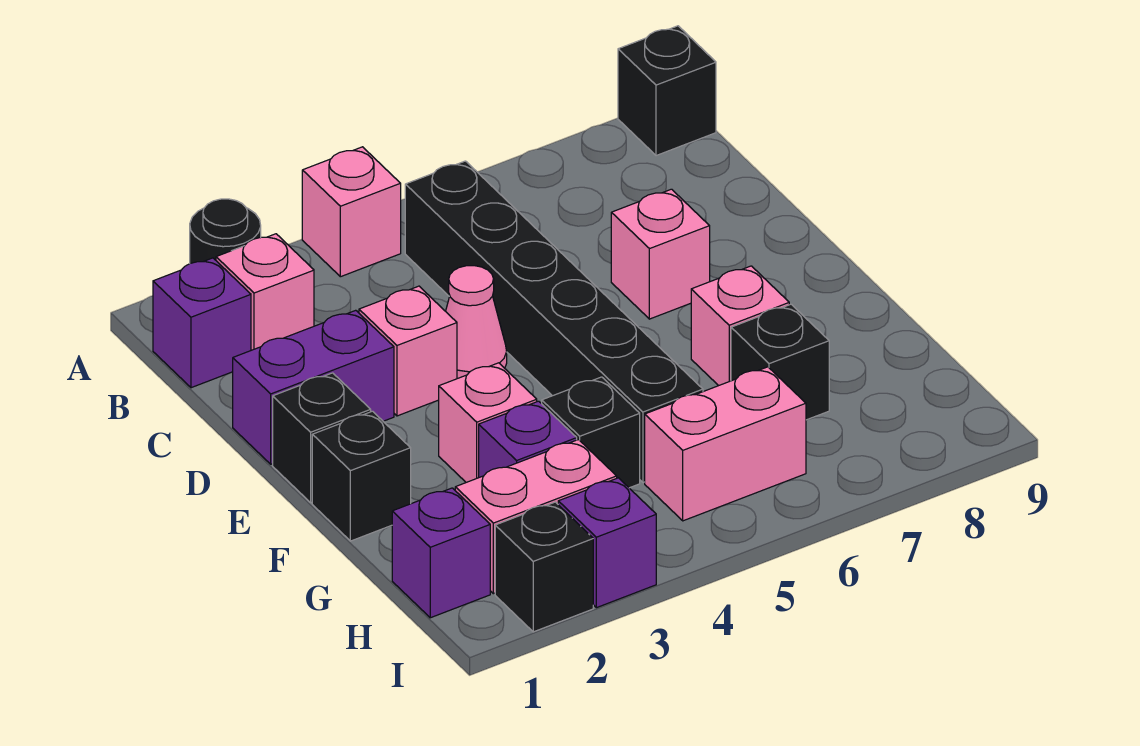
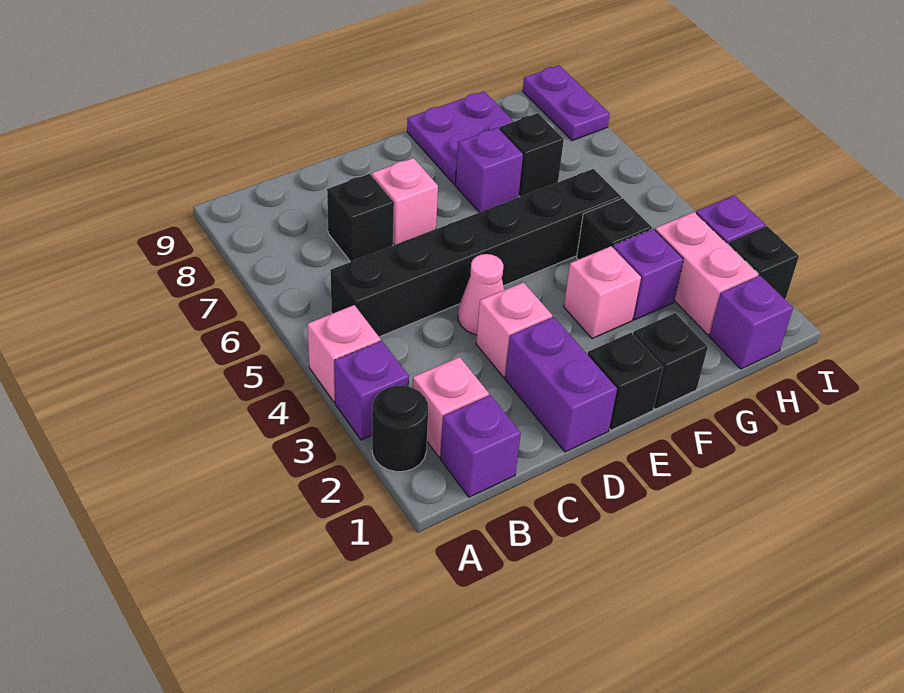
none -> purple brick A3 level 1
black brick A9 level 1 -> black brick C7 level 1
pink brick F7 level 1 -> purple brick F7 level 1
none -> purple plate F8:G9 level 1
pink brick H5:H6 level 1 -> none
none -> purple plate I8:I9 level 1

